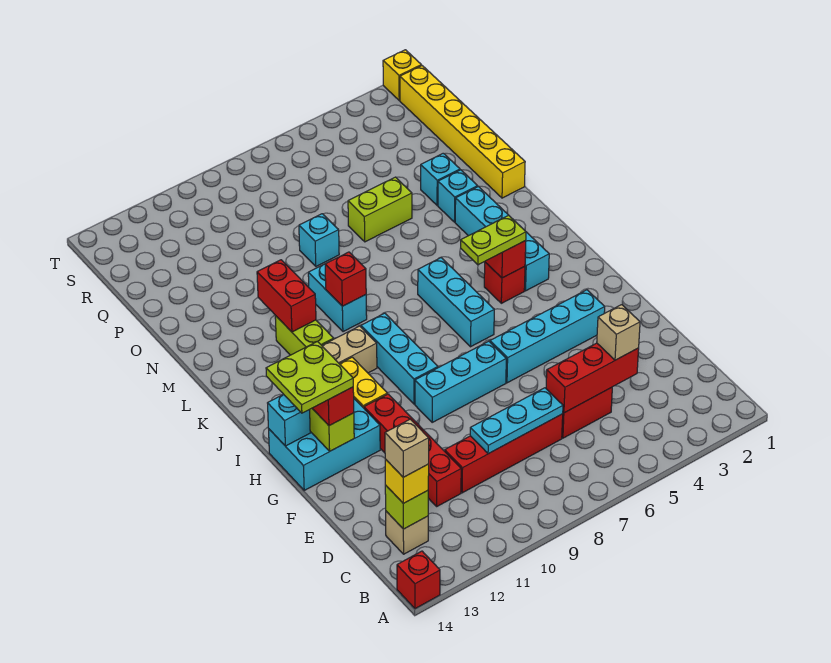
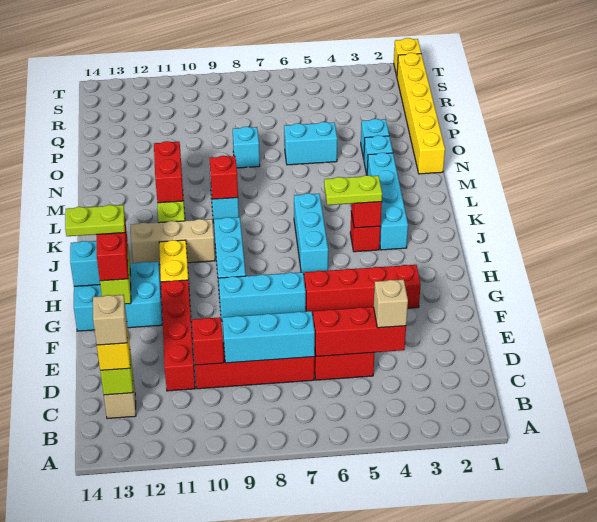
red brick A14 level 1 -> red brick D10 level 2
cyan plate D7:D9 level 2 -> cyan brick D7:D9 level 2
cyan brick G3:G6 level 1 -> red brick G3:G6 level 1
lime plate G13:H14 level 4 -> lime plate H13:H14 level 4
lime brick O5:O6 level 1 -> cyan brick O5:O6 level 1

